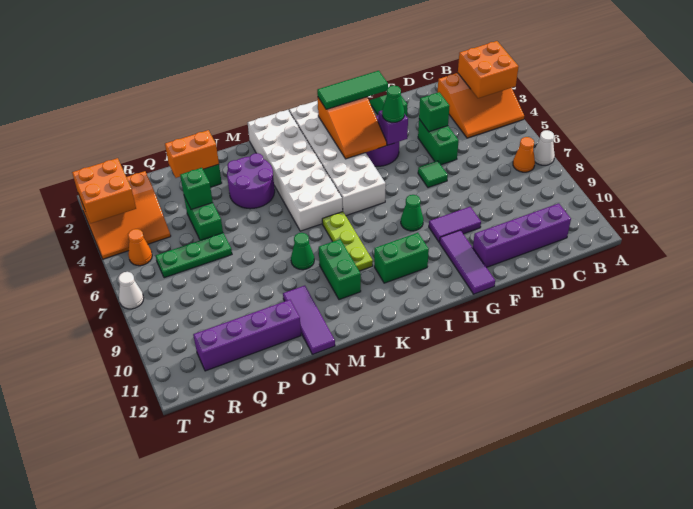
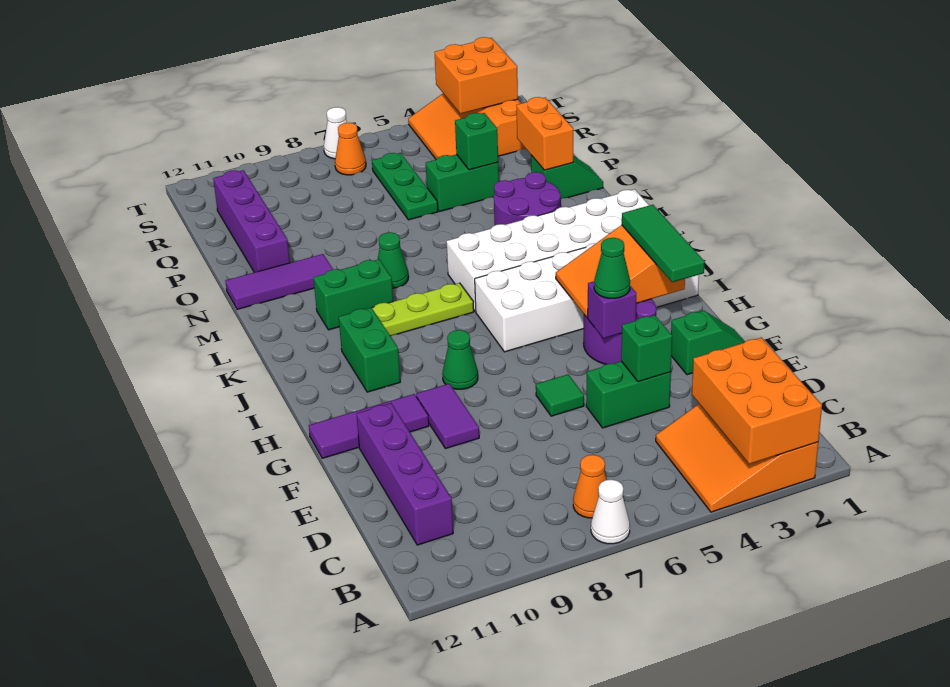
orange brick A2:B3 level 2 -> orange brick A2:C3 level 2
orange cone S5 level 1 -> orange cone S7 level 1

